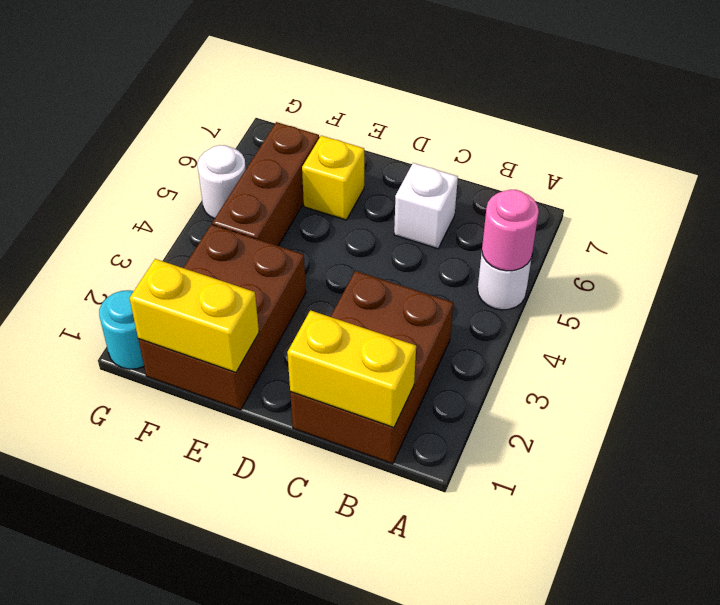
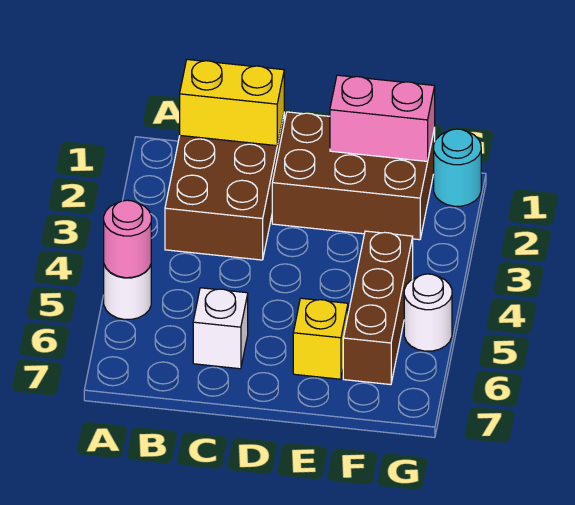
brown brick E1:F3 level 1 -> brown brick D1:F2 level 1
yellow brick E1:F1 level 2 -> pink brick E1:F1 level 2

